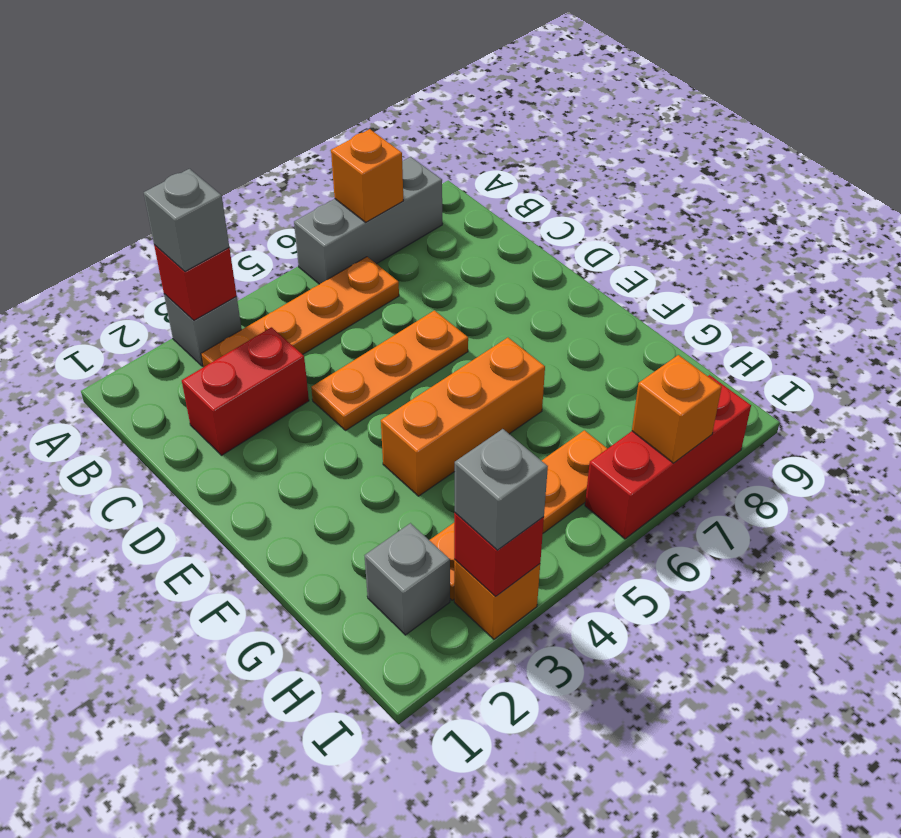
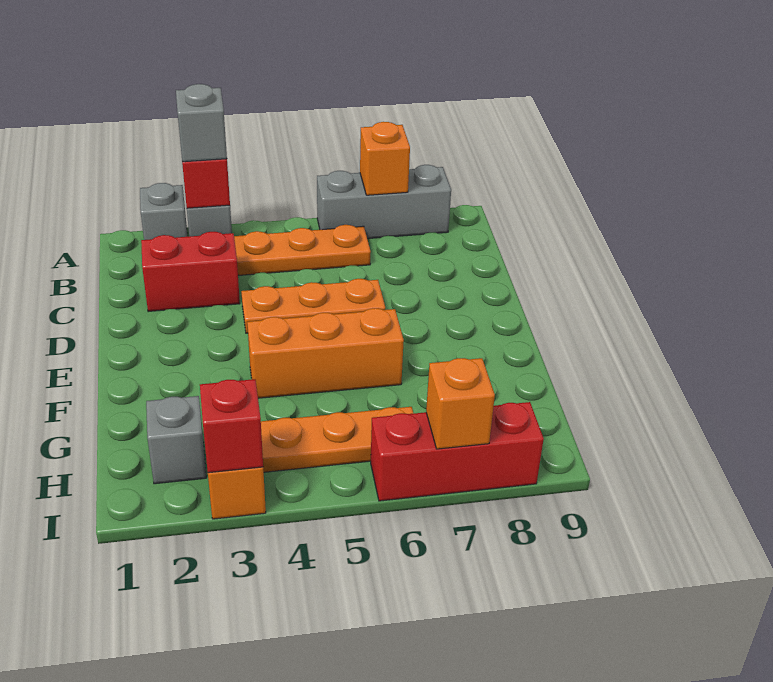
grey brick I3 level 3 -> grey brick A2 level 1

